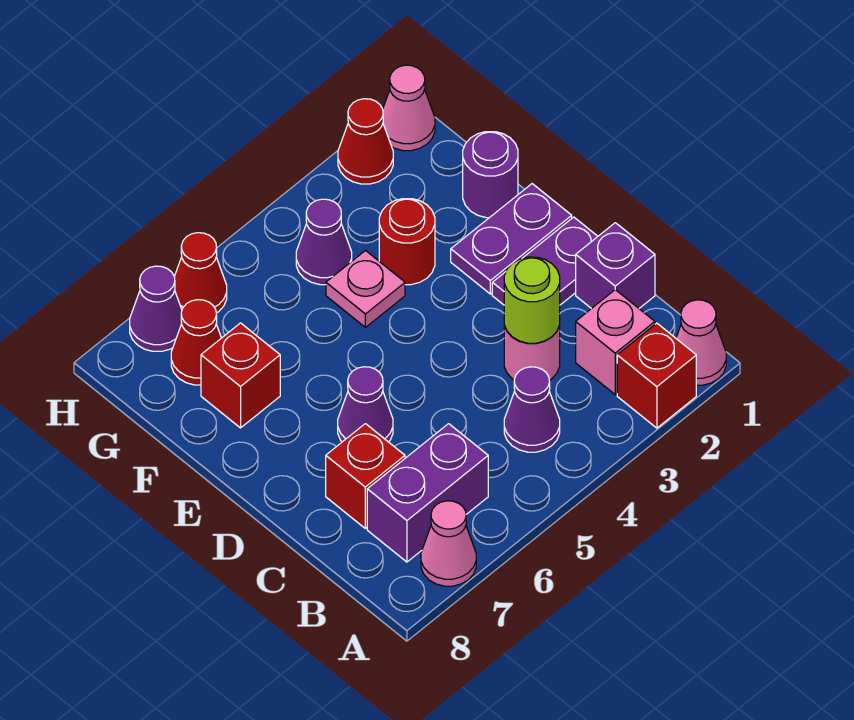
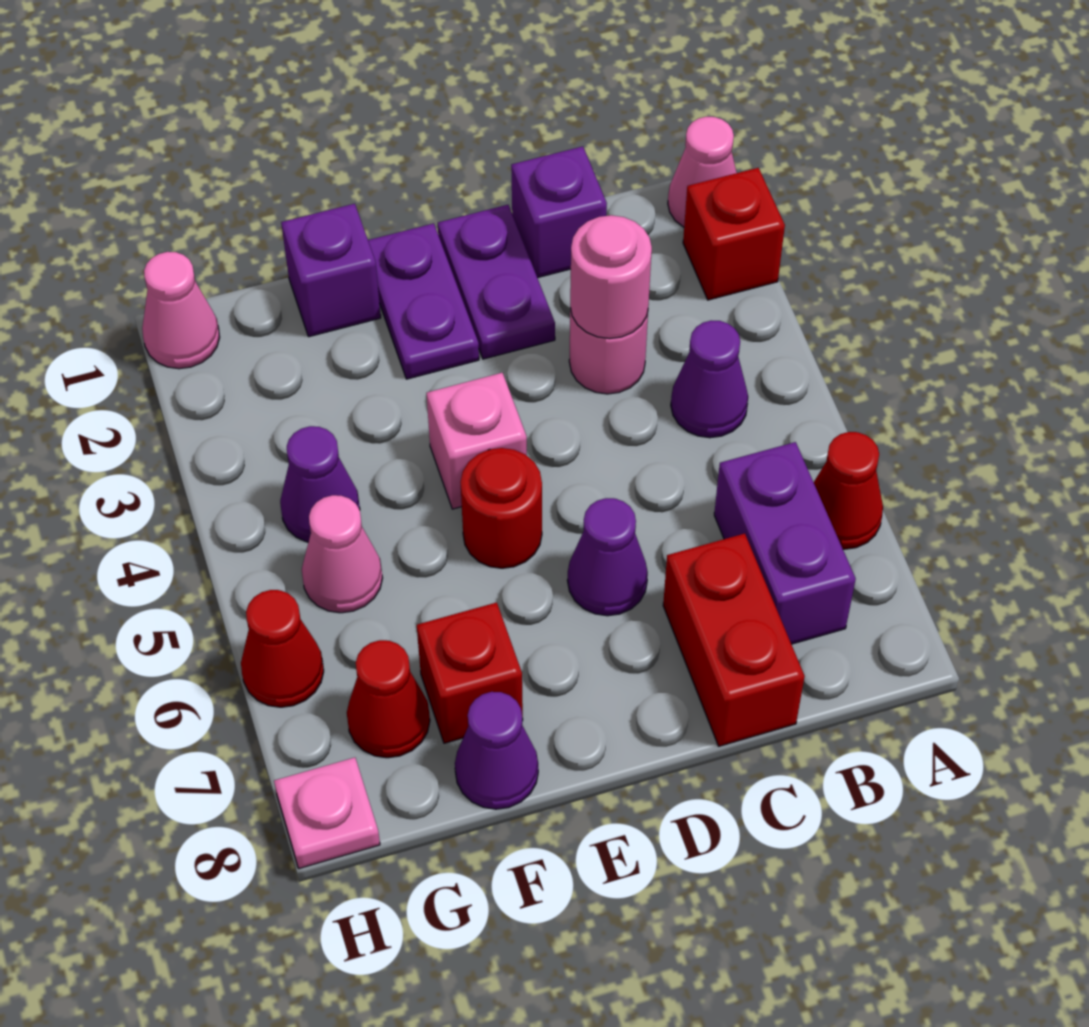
pink cone A7 level 1 -> pink cone G5 level 1
pink brick B2 level 1 -> pink brick E4 level 1
lime round brick C3 level 2 -> pink round brick C3 level 2
red brick C7 level 1 -> red brick C7:C8 level 1
purple round brick F1 level 1 -> purple brick F1 level 1
red round brick F3 level 1 -> red round brick E5 level 1
pink plate F4 level 1 -> pink plate H8 level 1
red cone H2 level 1 -> red cone A6 level 1
purple cone H7 level 1 -> purple cone F8 level 1

